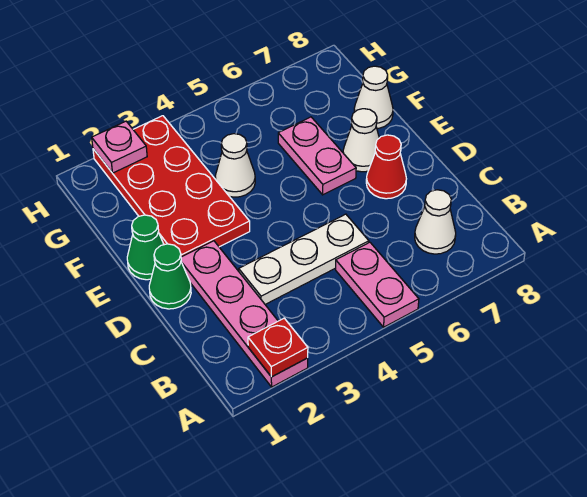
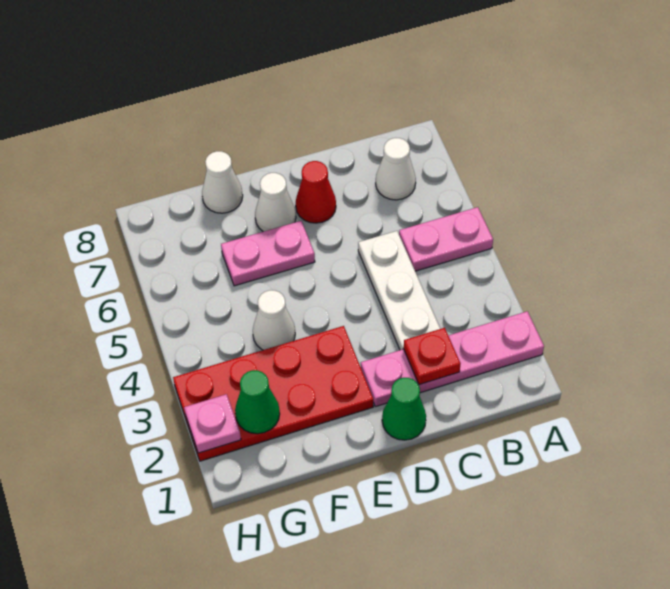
red plate A2 level 2 -> red plate C2 level 2
green cone E1 level 1 -> green cone G2 level 2

